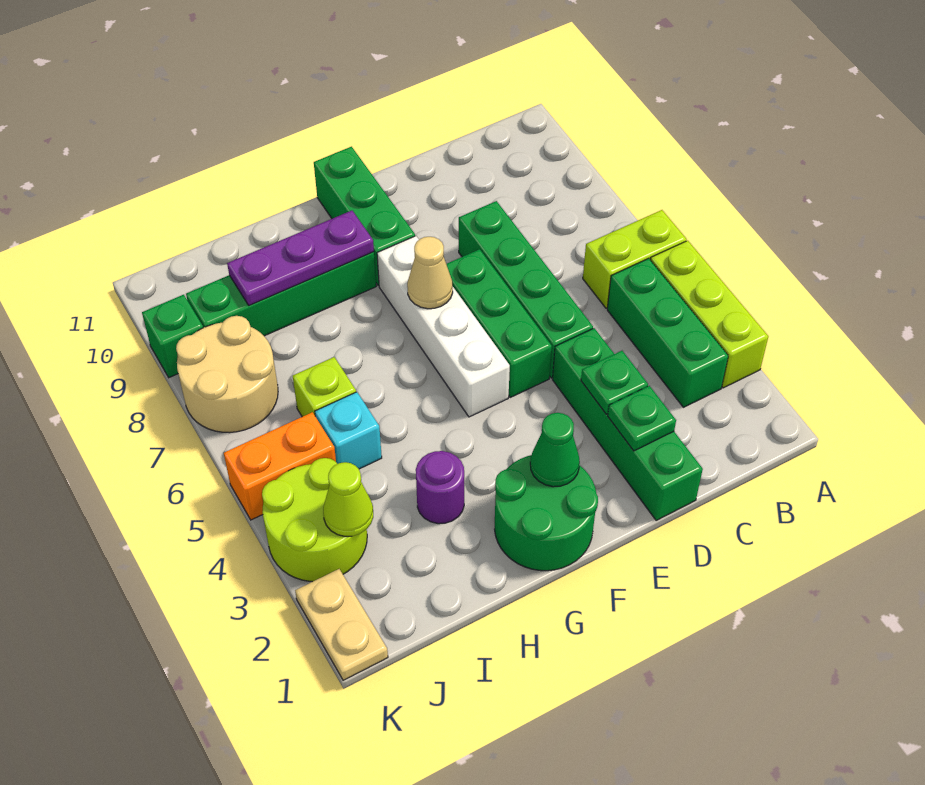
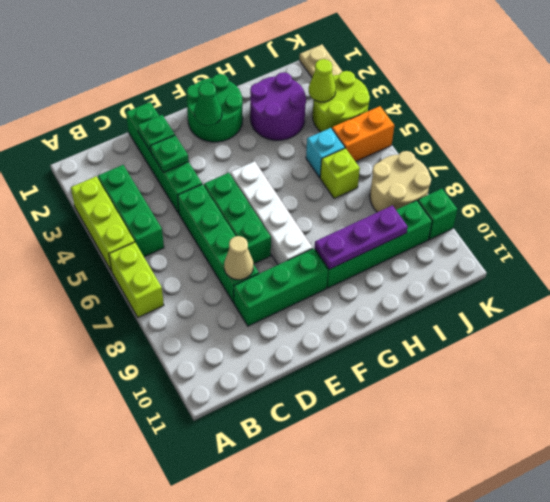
lime brick A6:B6 level 1 -> lime brick A6:A7 level 1
tan cone F7 level 2 -> tan cone D8 level 2
green brick F9:F11 level 1 -> green brick D9:F9 level 1
purple round brick H3 level 1 -> purple round brick H2:I3 level 1

